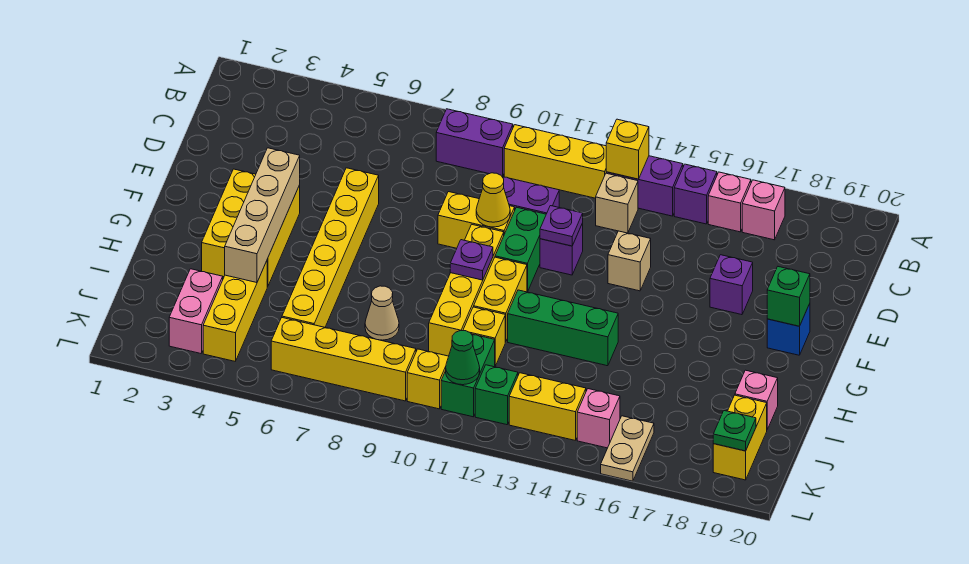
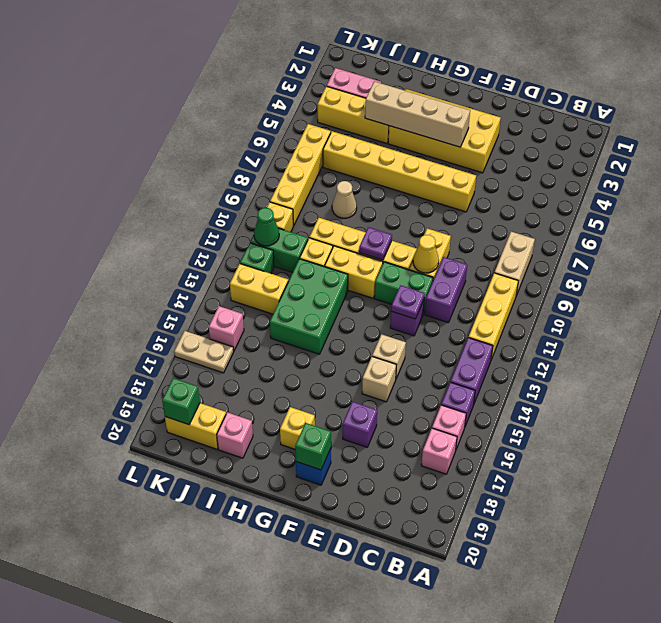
purple brick B8:B9 level 1 -> tan brick B8:B9 level 1
yellow brick B13 level 2 -> yellow brick G18 level 1
tan brick C13 level 1 -> tan brick E15 level 1
yellow brick F3:H4 level 1 -> yellow brick E3:H4 level 1
green brick H12:H14 level 1 -> green brick H12:I14 level 1
yellow brick K13:K14 level 1 -> yellow brick J13:K13 level 1
green plate K19 level 2 -> green brick K19 level 2

